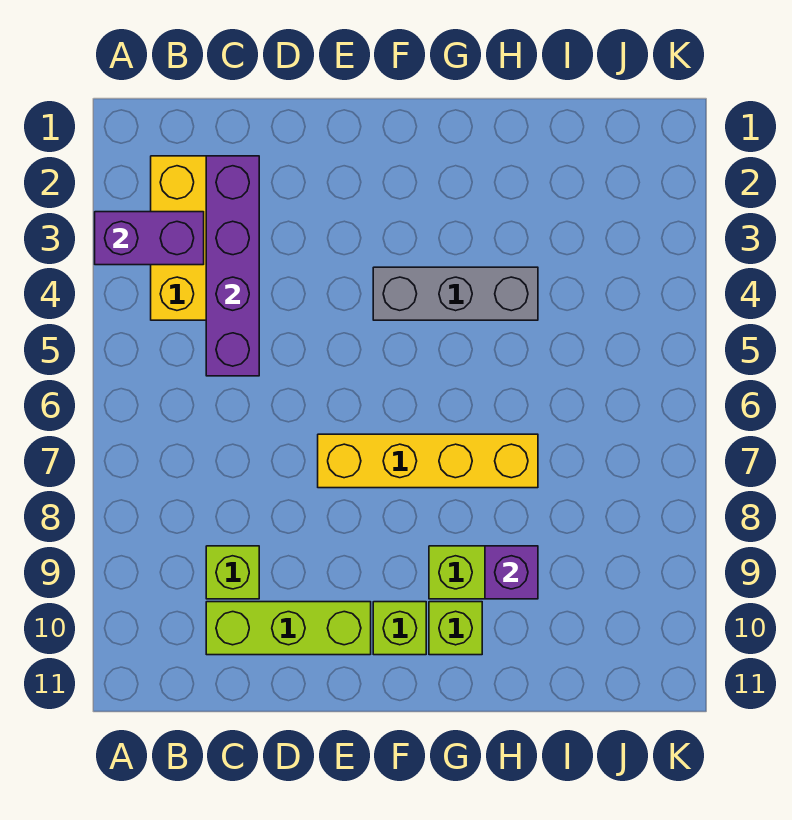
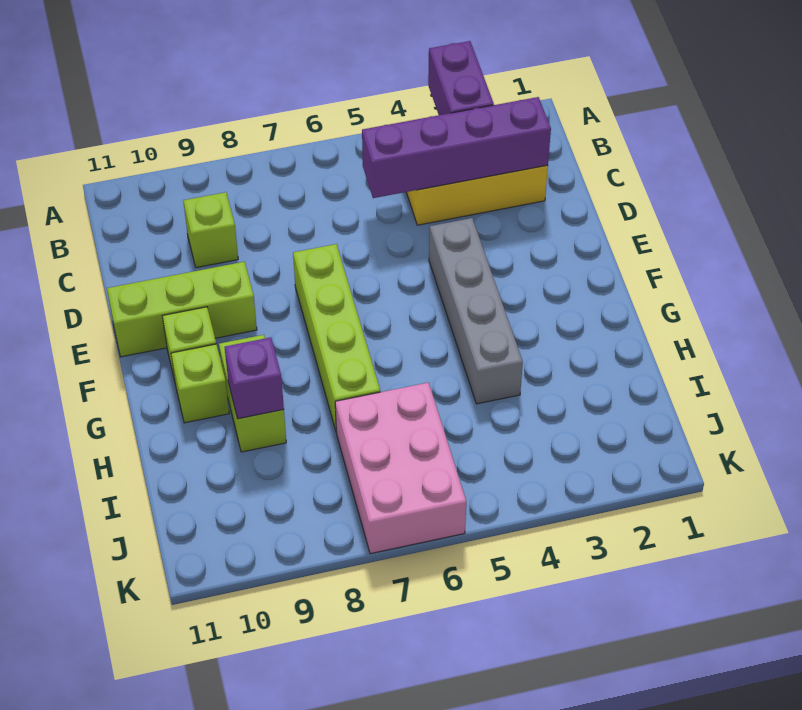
lime brick C10:E10 level 1 -> lime brick E9:E11 level 1
yellow brick E7:H7 level 1 -> lime brick E7:H7 level 1
grey brick F4:H4 level 1 -> grey brick E4:H4 level 1
none -> pink brick I6:K7 level 1

